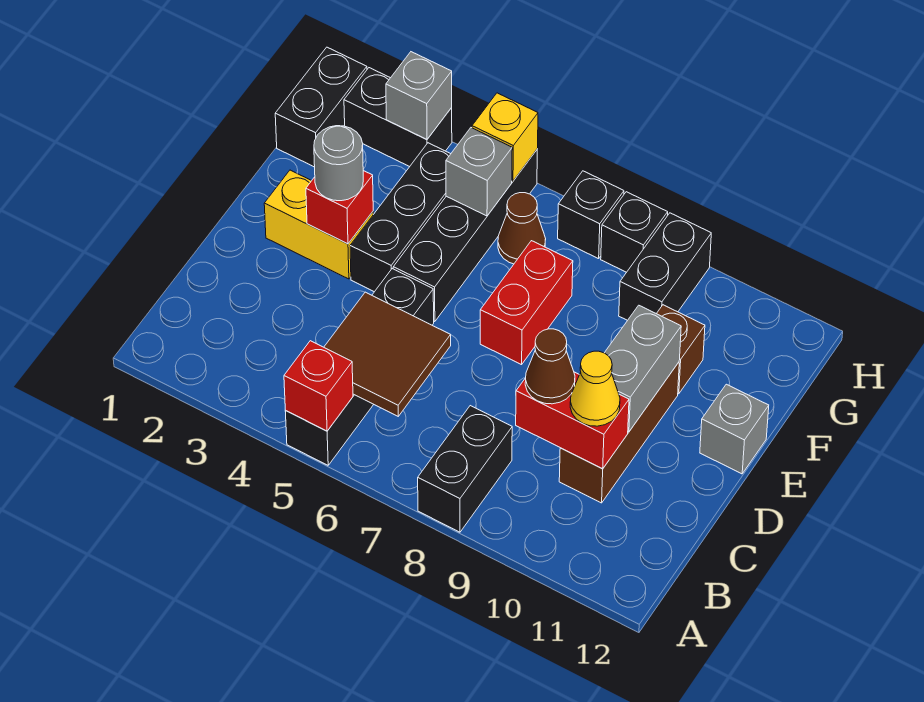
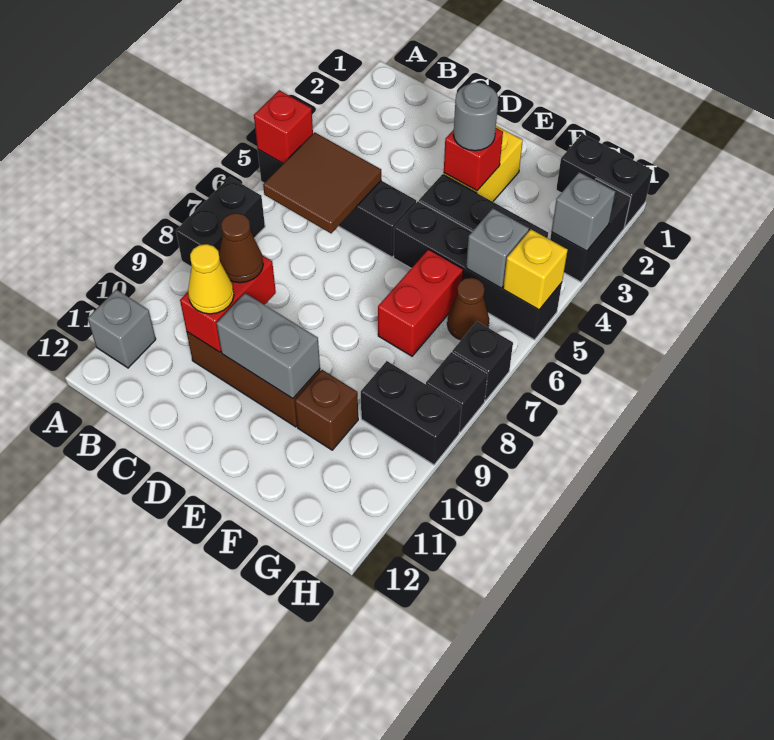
black brick A8:B8 level 1 -> black brick A7:A8 level 1
red brick E7:F7 level 1 -> red brick F6:F7 level 1
grey brick E12 level 1 -> grey brick A11 level 1

